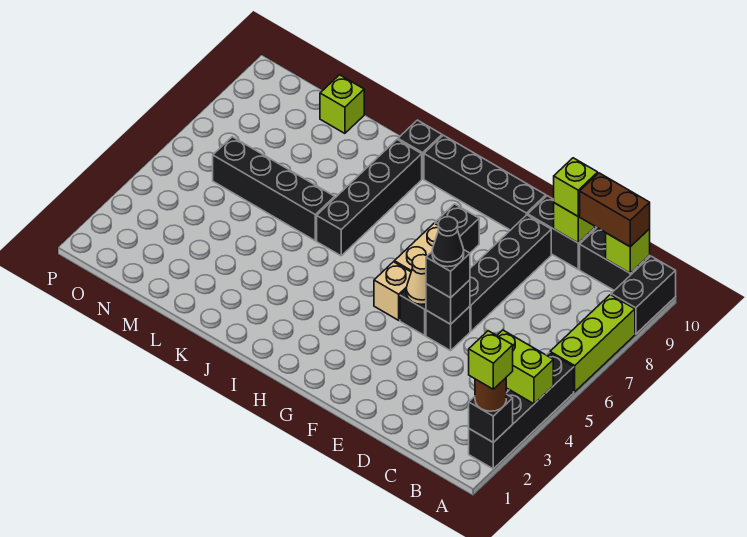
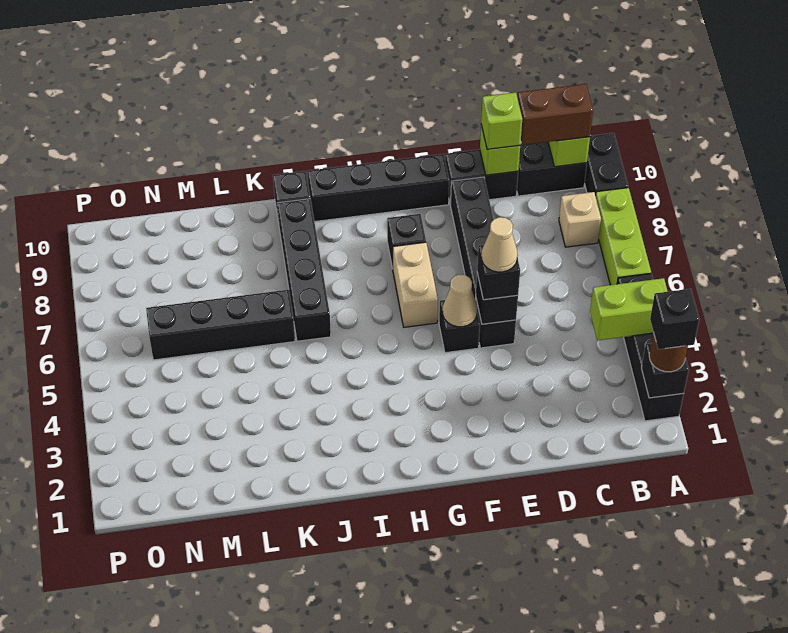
lime brick A2 level 4 -> black brick A2 level 4
black cone E5 level 4 -> tan cone E5 level 4
tan brick G5 level 1 -> tan brick B8 level 1
lime brick M10 level 1 -> none

